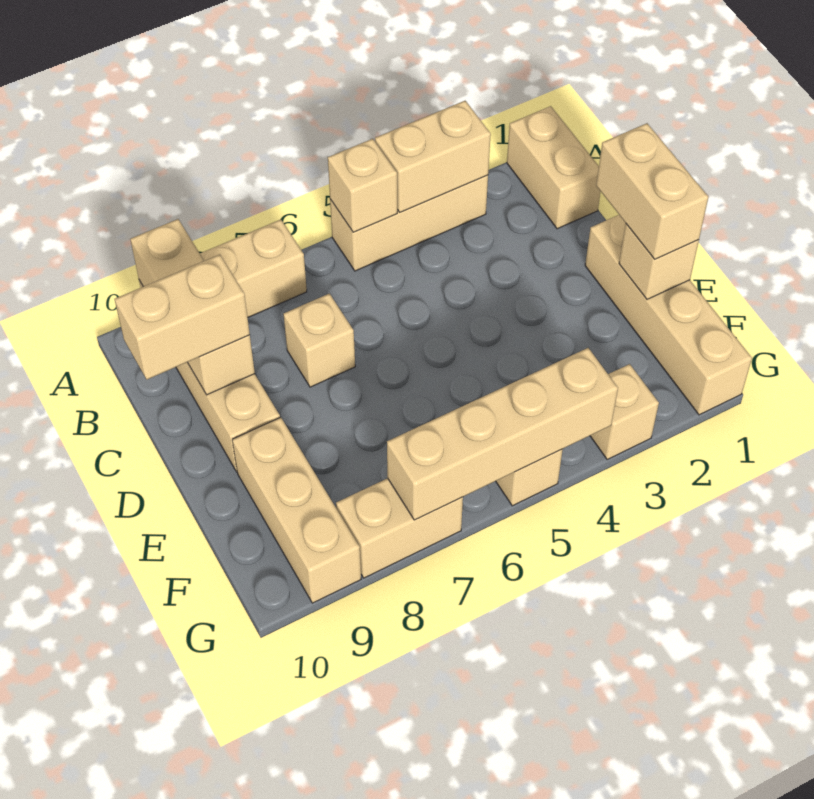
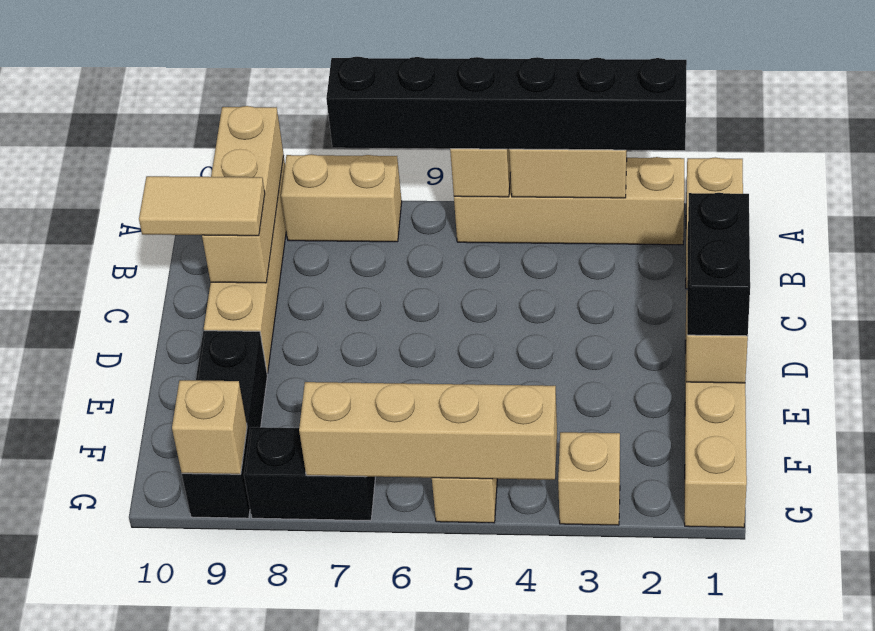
none -> black brick A2:A7 level 3
tan brick A3:A5 level 1 -> tan brick A2:A5 level 1
tan brick C7 level 1 -> tan brick G9 level 2
tan brick C9:C10 level 3 -> tan tile C9:C10 level 3
tan brick D1:E1 level 3 -> black brick D1:E1 level 3
tan brick E9:G9 level 1 -> black brick E9:G9 level 1
tan brick G7:G8 level 1 -> black brick G7:G8 level 1

